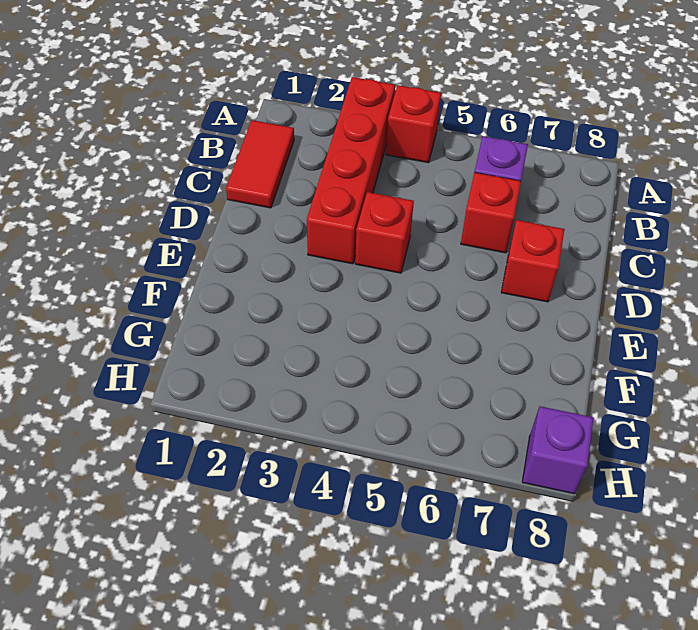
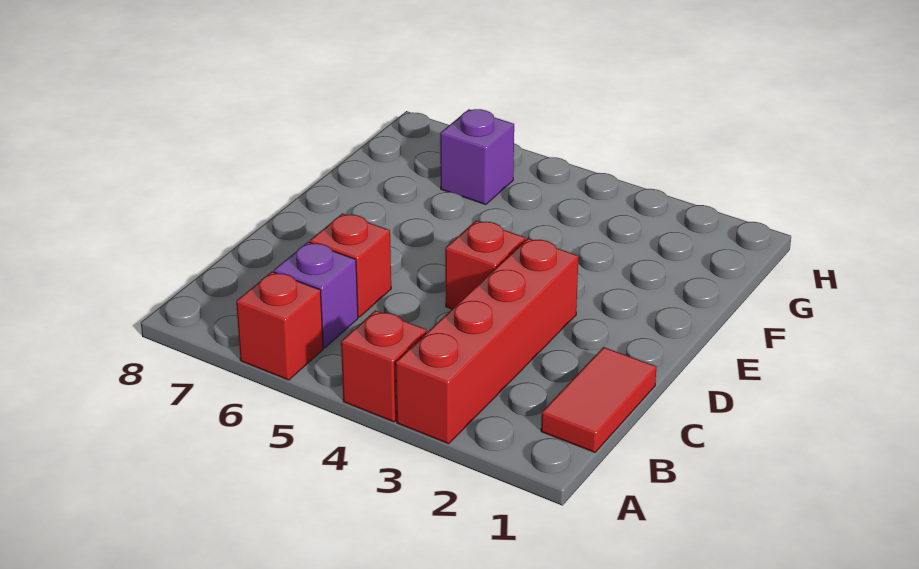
red brick D7 level 1 -> red brick A6 level 1
purple brick H8 level 1 -> purple brick G6 level 1

